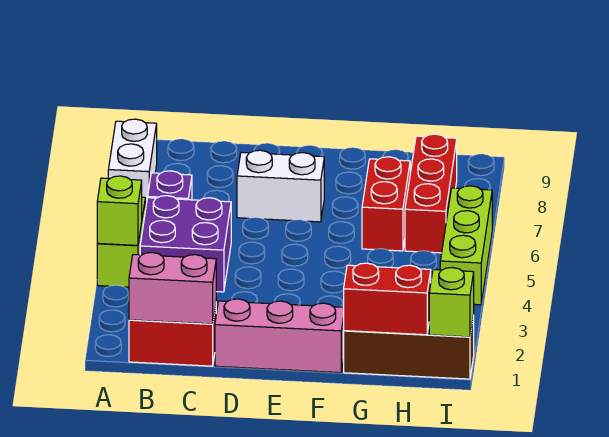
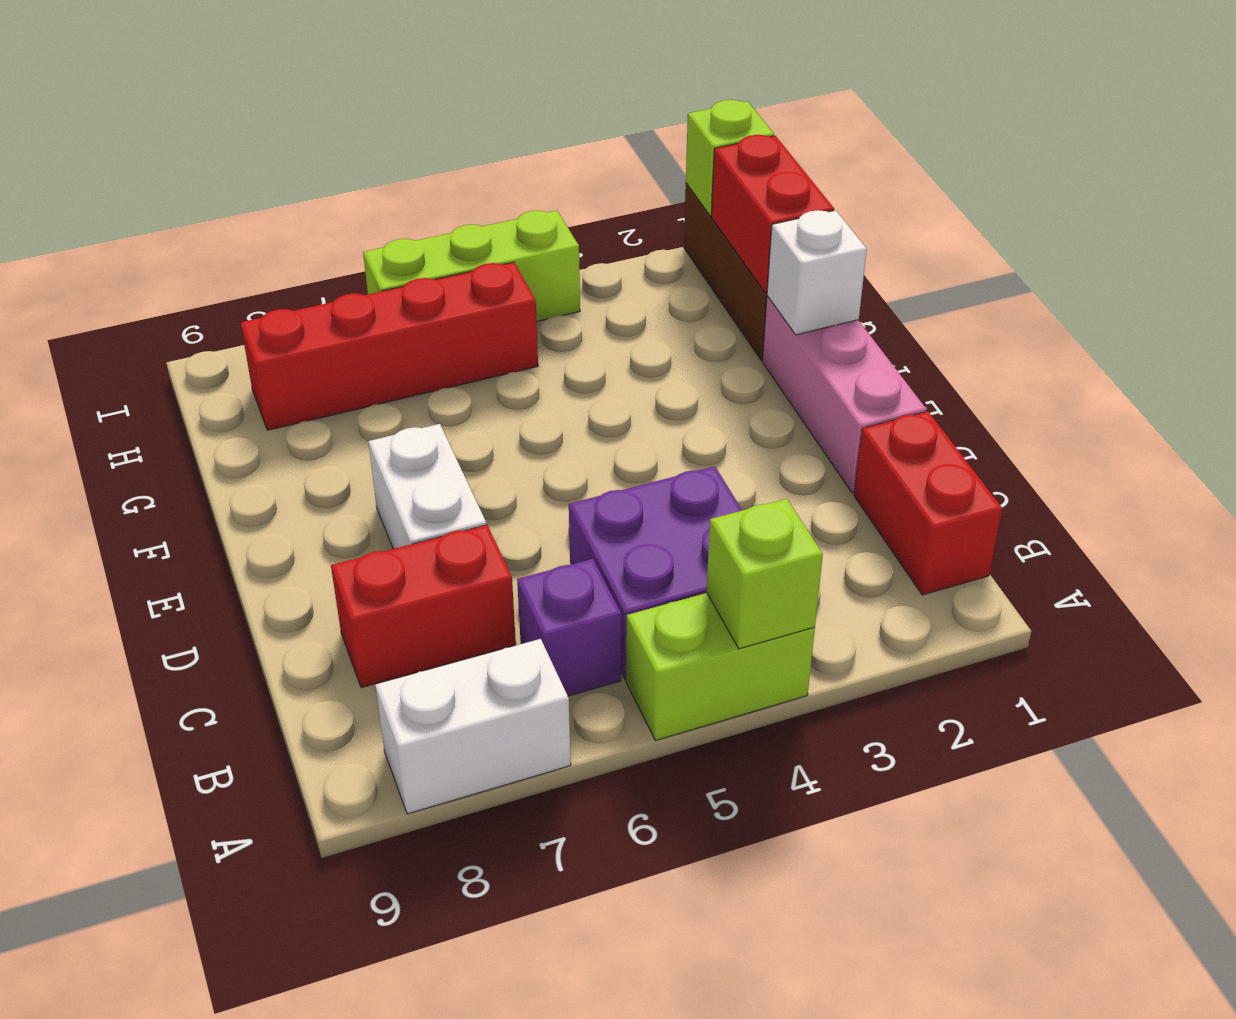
pink brick B1:C1 level 2 -> none
none -> white brick F1 level 2
red brick G6:G7 level 1 -> red brick C7:C8 level 1
red brick H6:H8 level 1 -> red brick H5:H8 level 1

